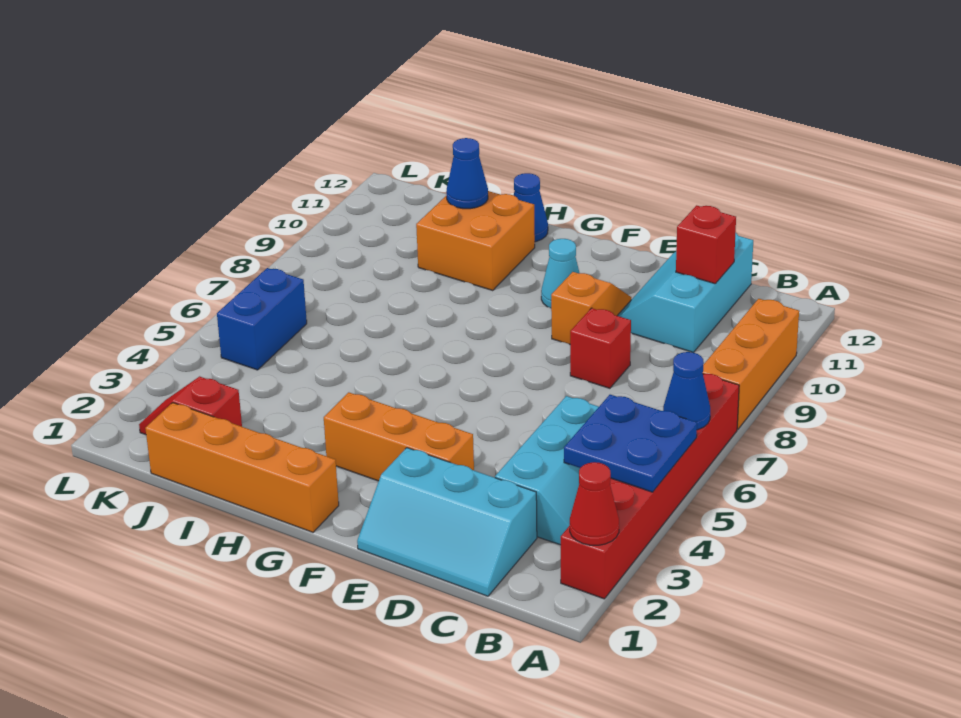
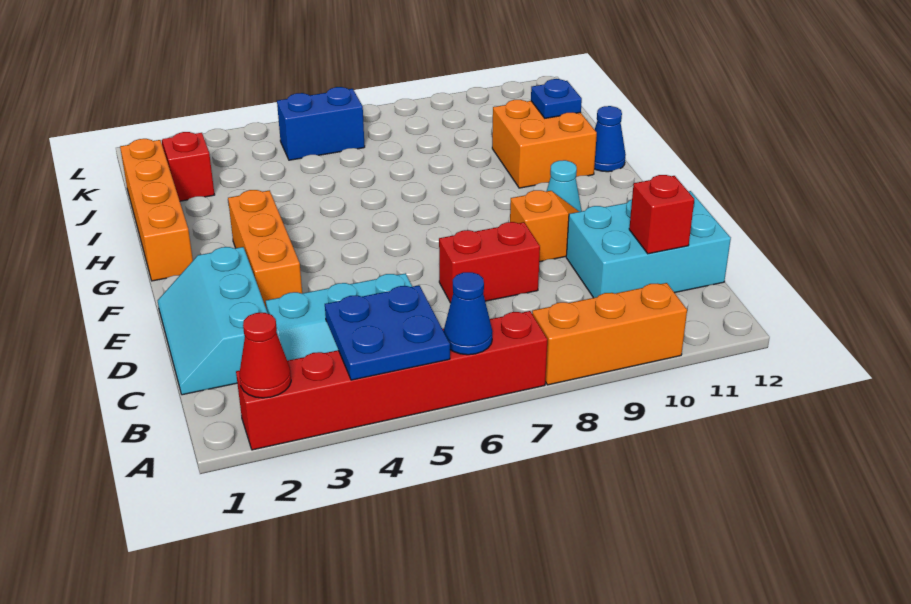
cyan slope C10:D12 level 1 top C -> cyan brick C10:D12 level 1
red brick D8 level 1 -> red brick D7:D8 level 1
blue cone I11 level 2 -> blue plate I11 level 2

